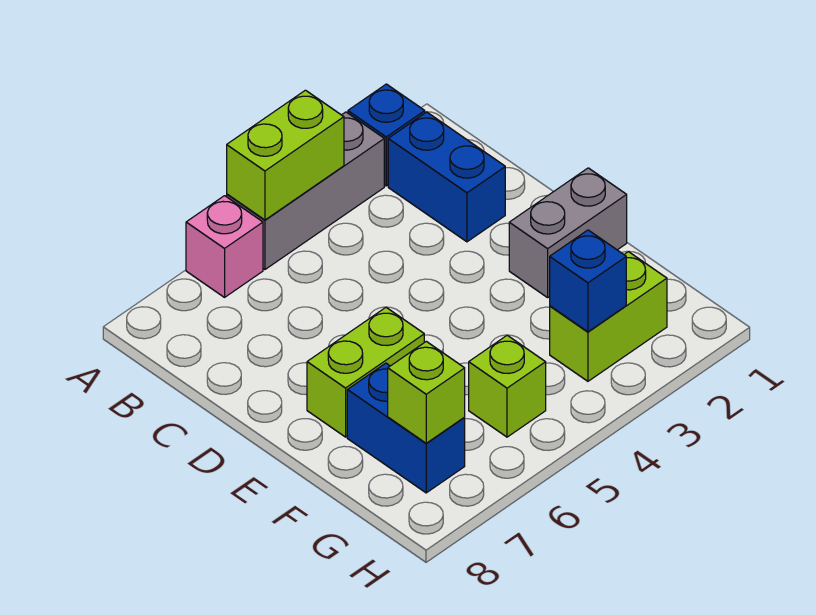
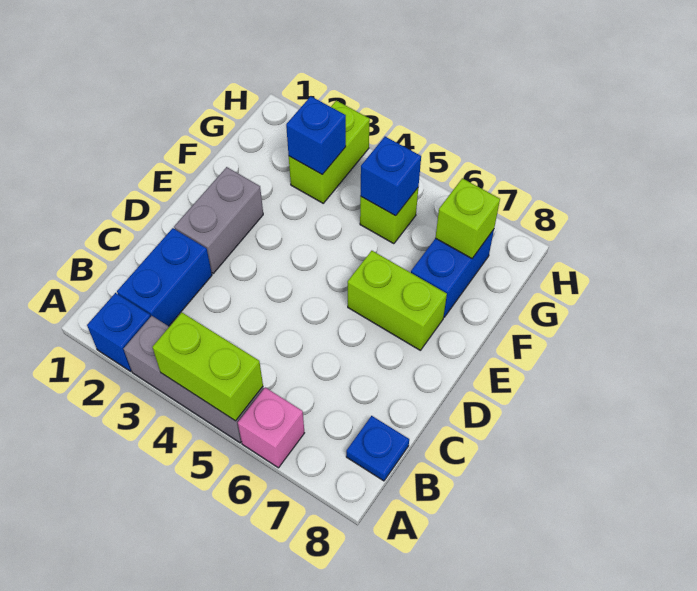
none -> blue plate B8 level 1
grey brick E1:E2 level 1 -> grey brick D2:E2 level 1
lime brick G2:G3 level 1 -> lime brick G3:H3 level 1
none -> blue brick G5 level 2

